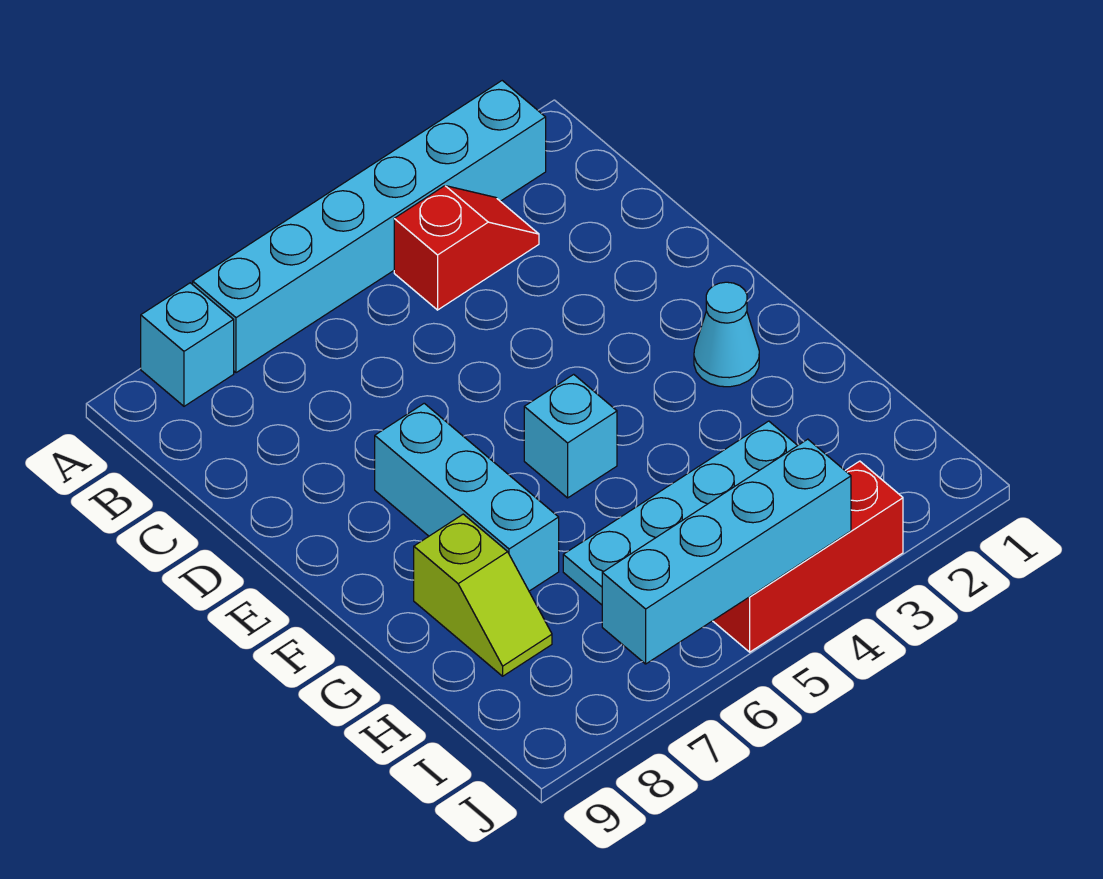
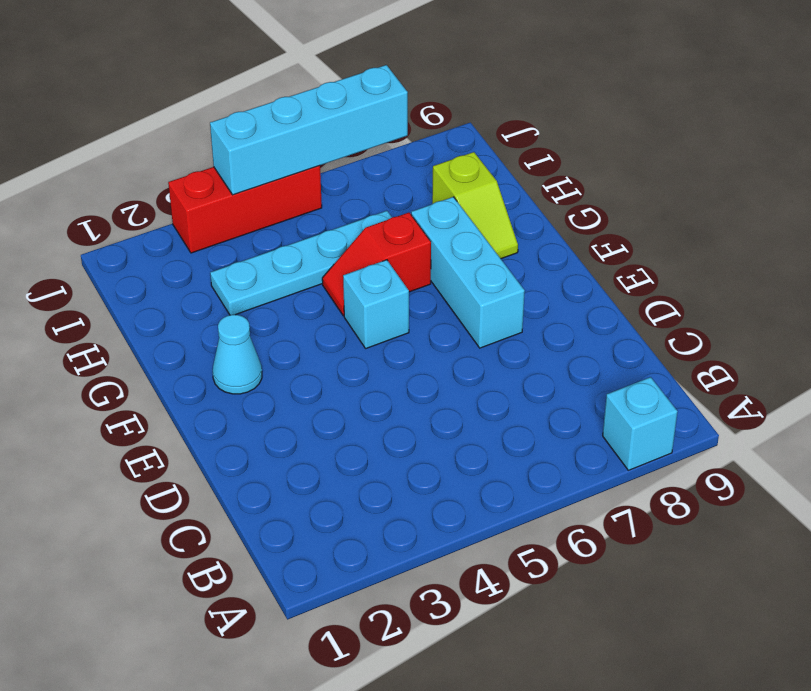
cyan brick A2:A7 level 1 -> none
red slope B3:B4 level 1 top 4 -> red slope G5:G6 level 1 top 6
lime slope G8:H8 level 1 top G -> lime slope G8:H8 level 1 top H

